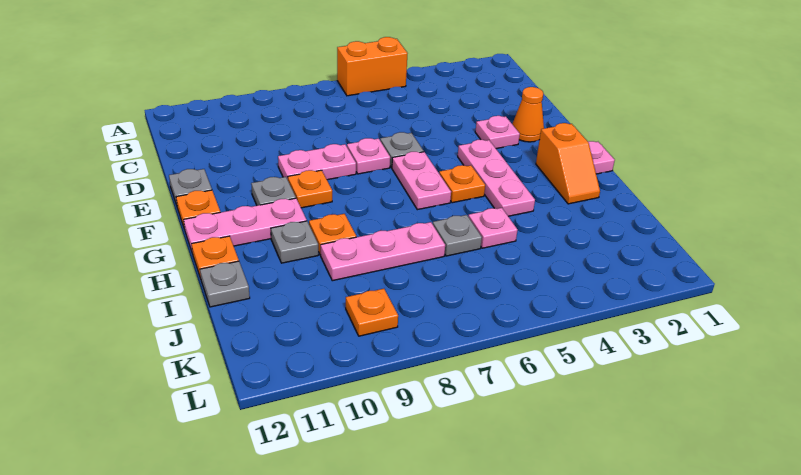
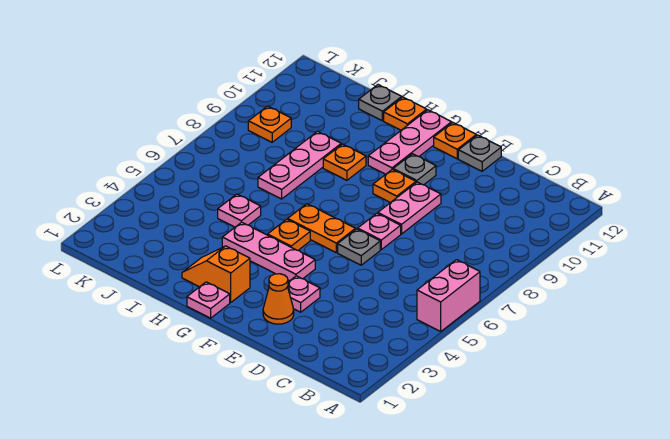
orange brick A5:A6 level 1 -> pink brick A5:A6 level 1
pink plate F6:G6 level 1 -> orange plate F6:G6 level 1
grey plate H10 level 1 -> none
grey plate I6 level 1 -> none

